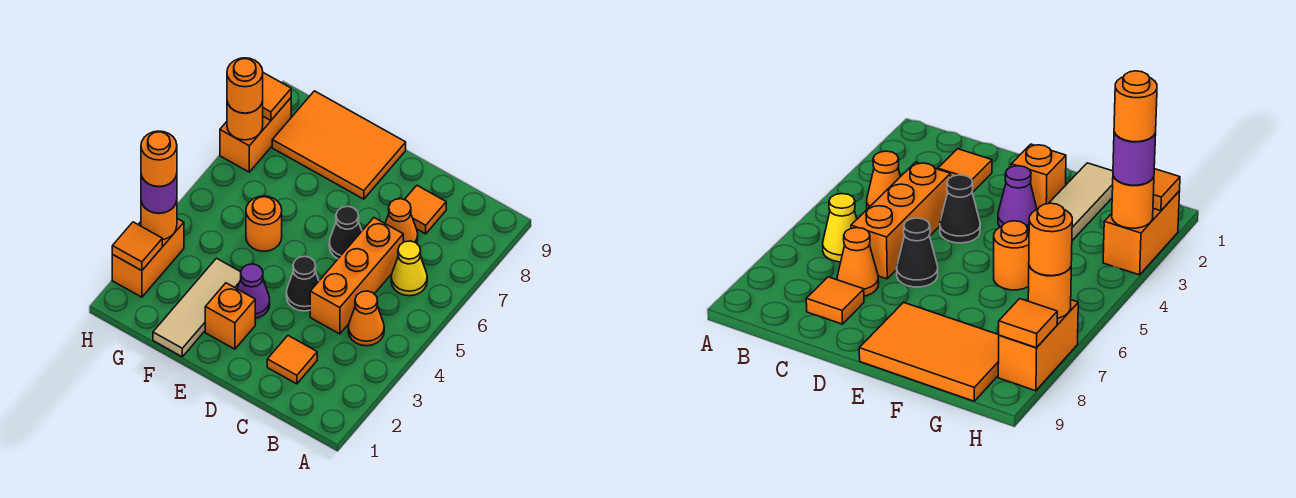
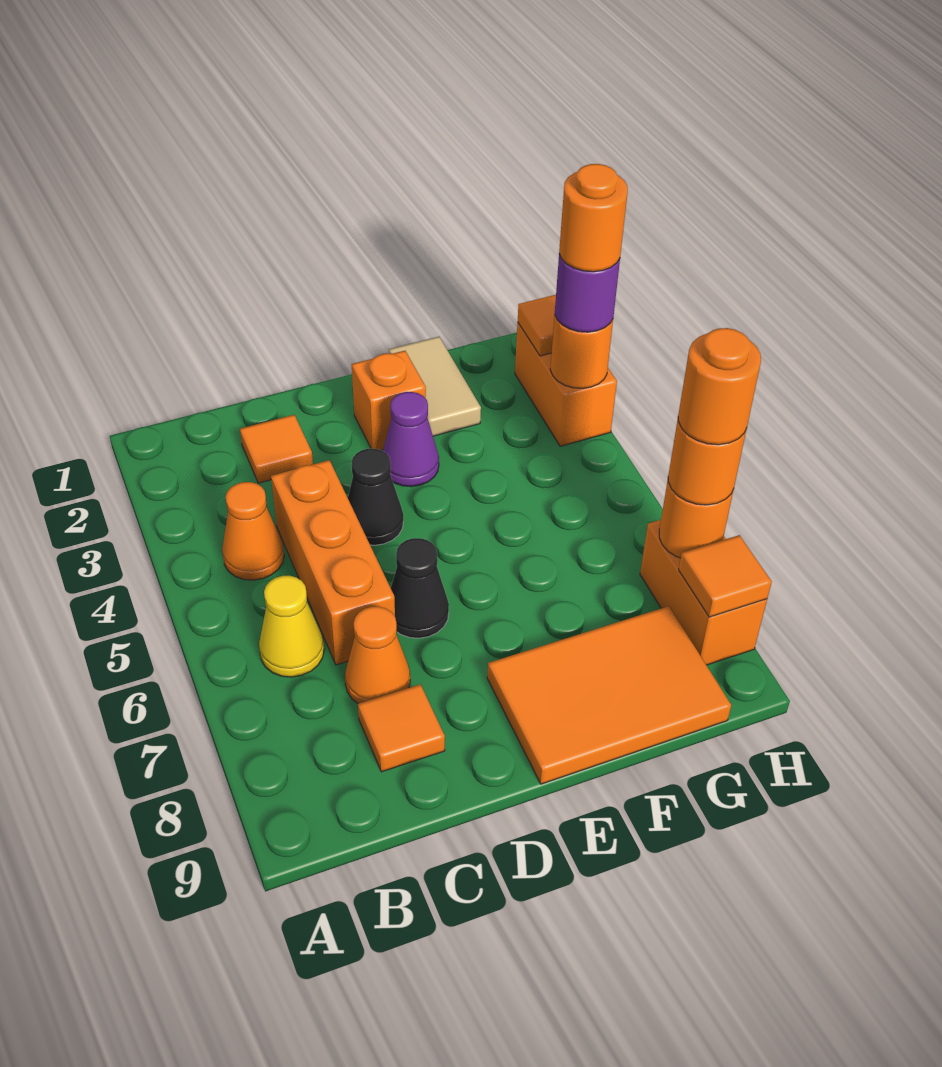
tan tile F1:F3 level 1 -> tan tile F1:F2 level 1
orange round brick F5 level 1 -> orange round brick H7 level 4

